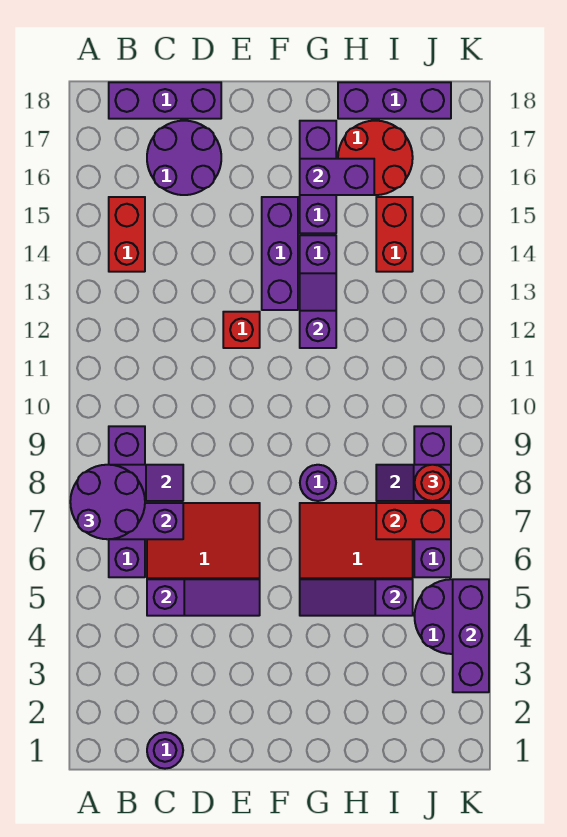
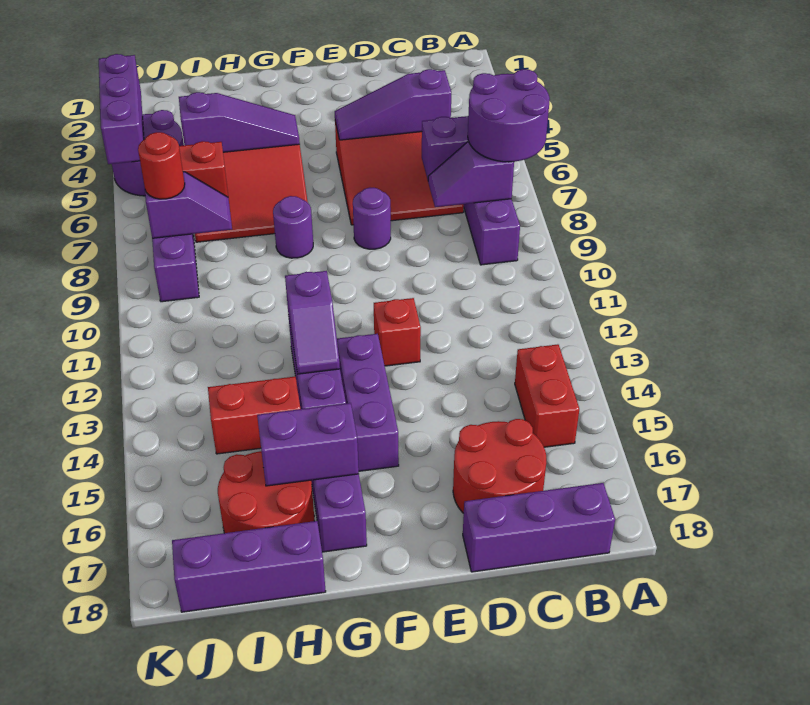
purple round brick C1 level 1 -> purple round brick E8 level 1
purple round brick C16:D17 level 1 -> red round brick C16:D17 level 1
red brick I14:I15 level 1 -> red brick H14:I14 level 1

